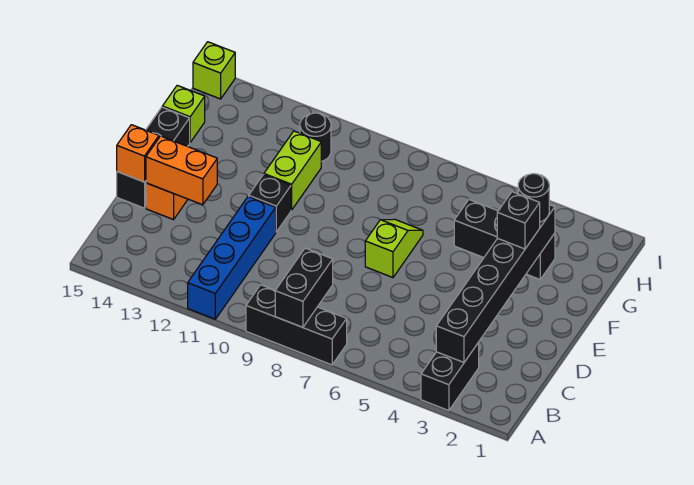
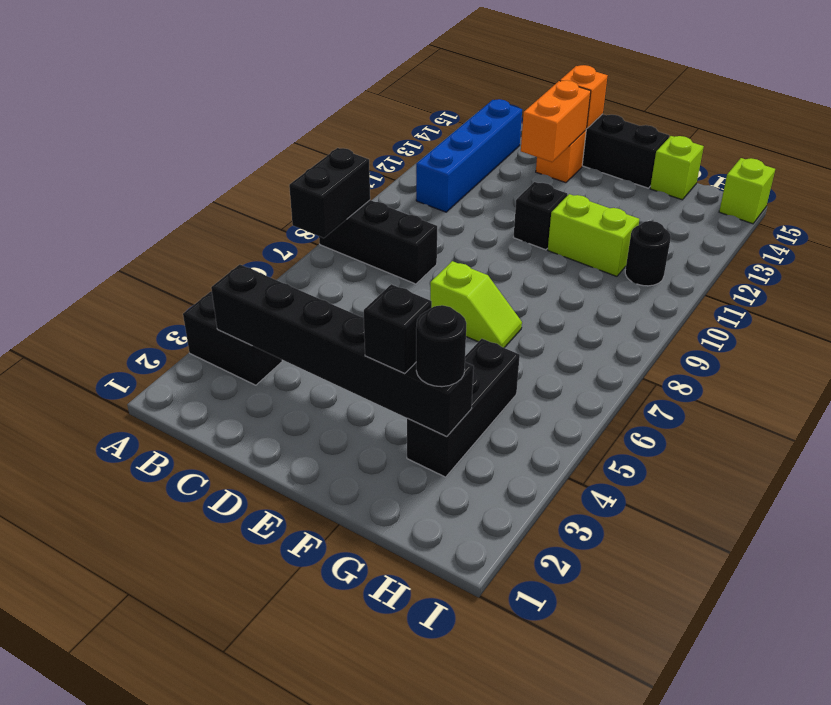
black brick A7:A9 level 1 -> black brick A8:C8 level 1
black brick A8:B8 level 2 -> black brick A7:A8 level 2
blue brick A11:D11 level 1 -> blue brick B11:B14 level 1

